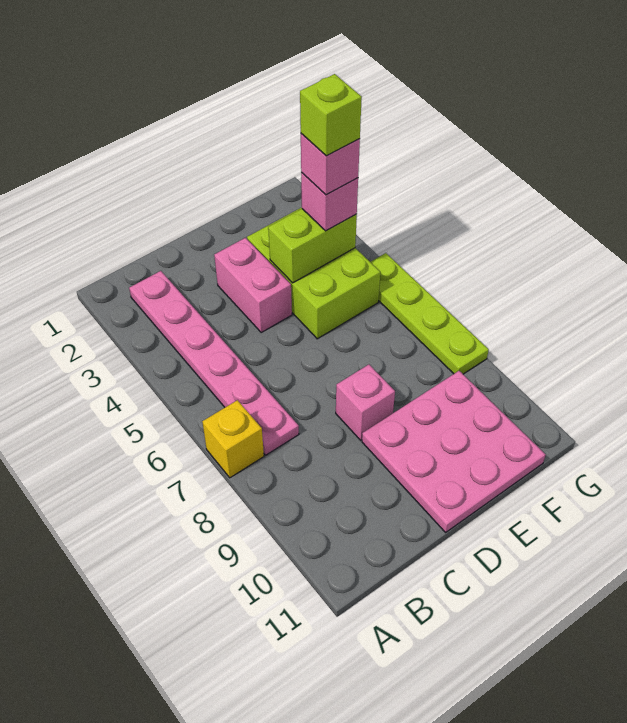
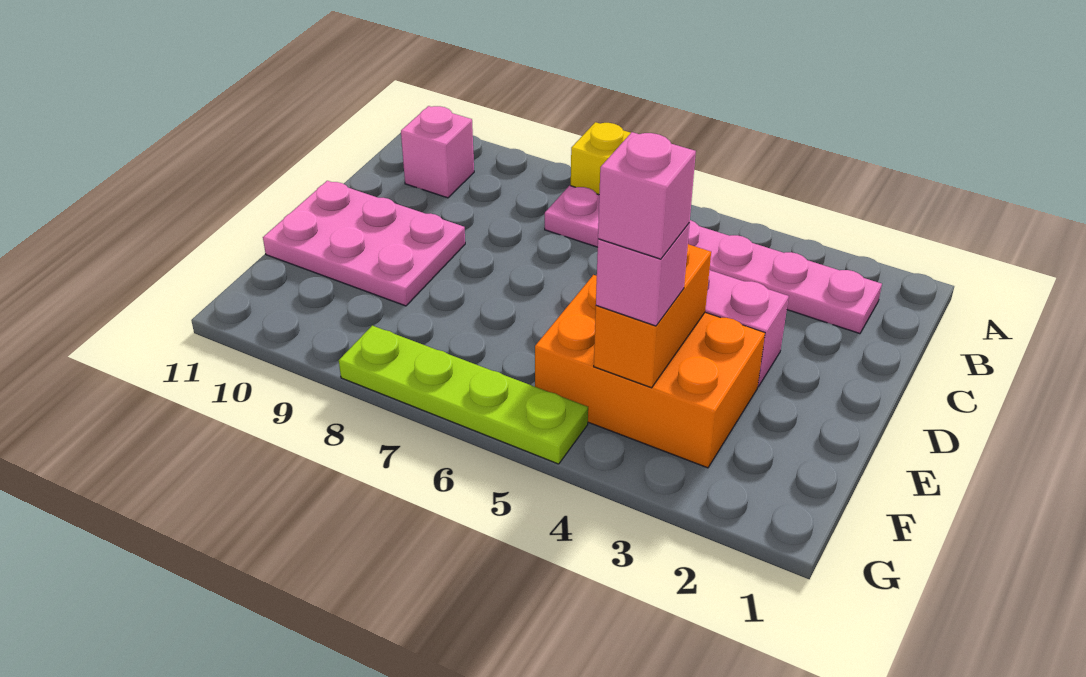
pink brick D8 level 1 -> pink brick B10 level 1
pink plate D9:F11 level 1 -> pink plate D9:E11 level 1
lime brick E3:F5 level 1 -> orange brick E3:F5 level 1
lime brick E4:F4 level 2 -> orange brick E4:F4 level 2
lime brick F4 level 5 -> none

